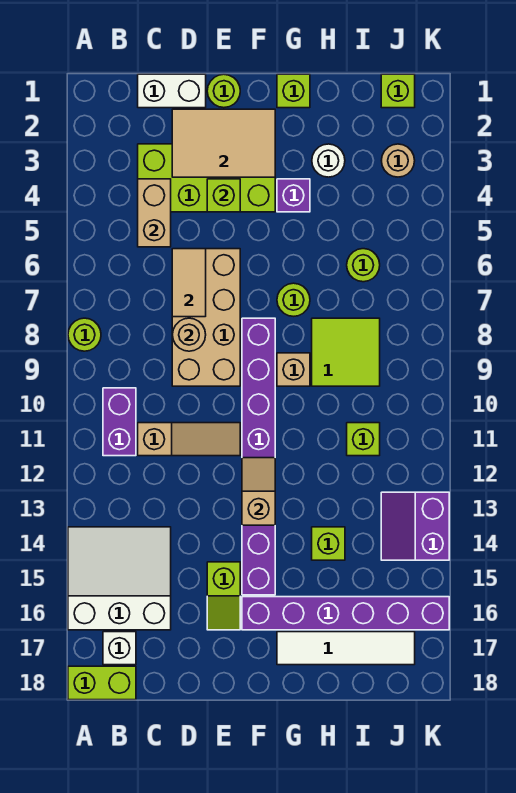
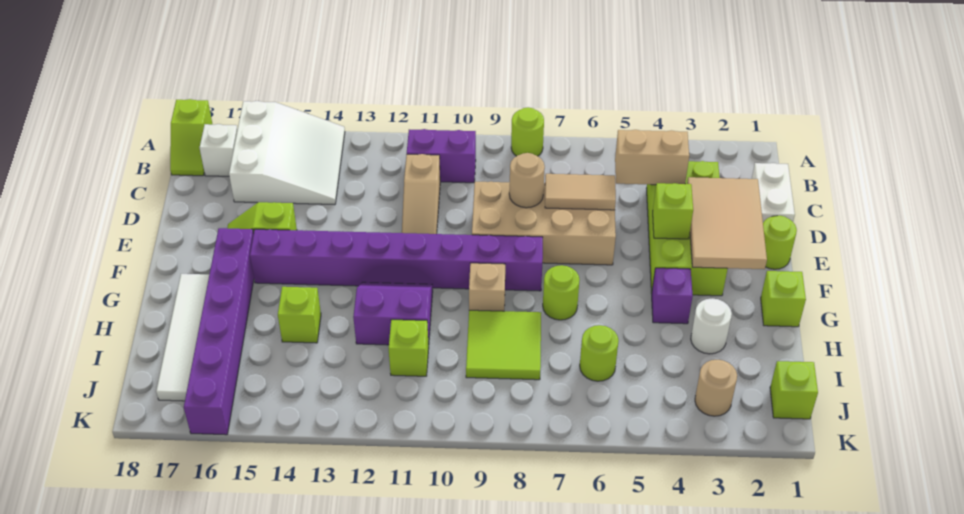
lime brick A18:B18 level 1 -> lime slope A18:B18 level 1 top A
tan slope F12:F13 level 2 top 13 -> none
purple slope J13:K14 level 1 top K -> purple slope G11:H12 level 1 top H

